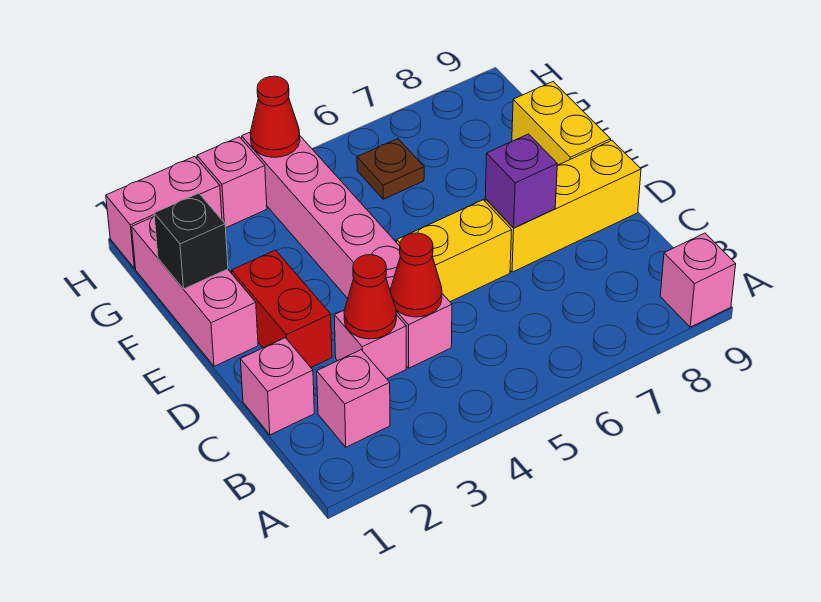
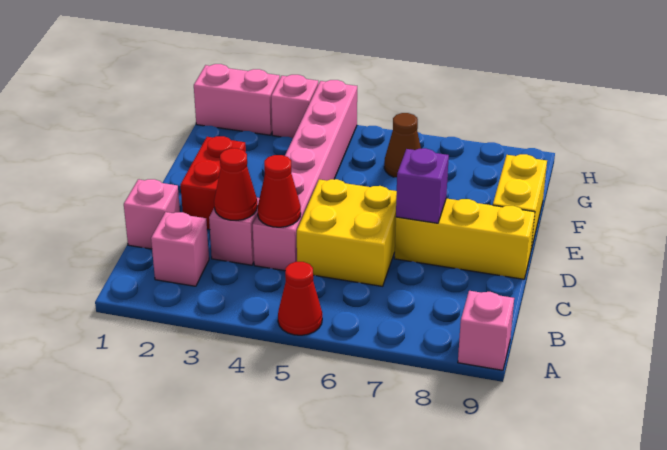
yellow brick D5:D6 level 1 -> yellow brick C5:D6 level 1
pink brick E1:G1 level 1 -> none
black brick F1 level 2 -> none
brown plate G6 level 1 -> brown cone G6 level 1
red cone H4 level 2 -> red cone A5 level 1

